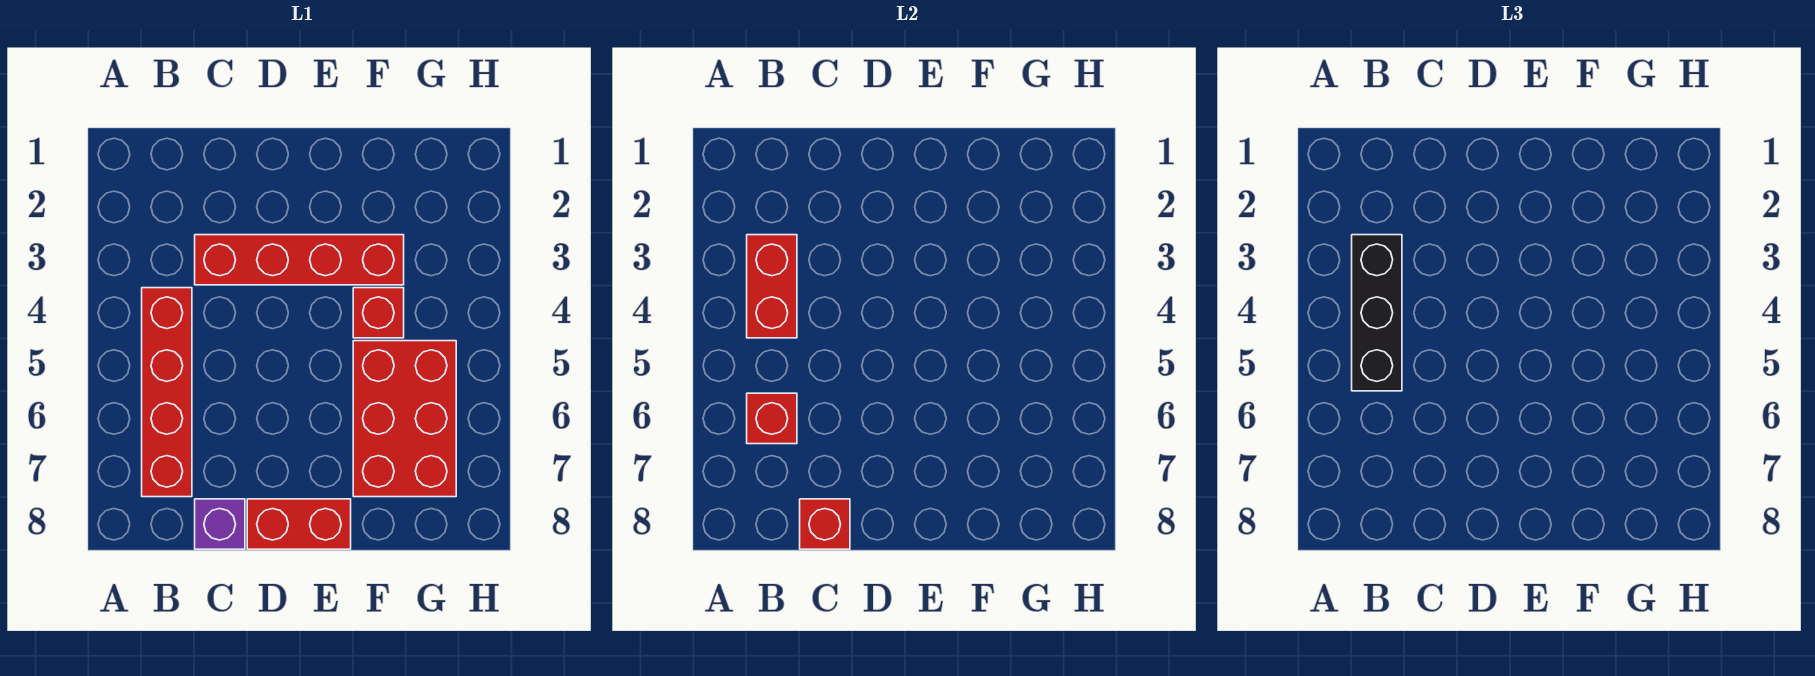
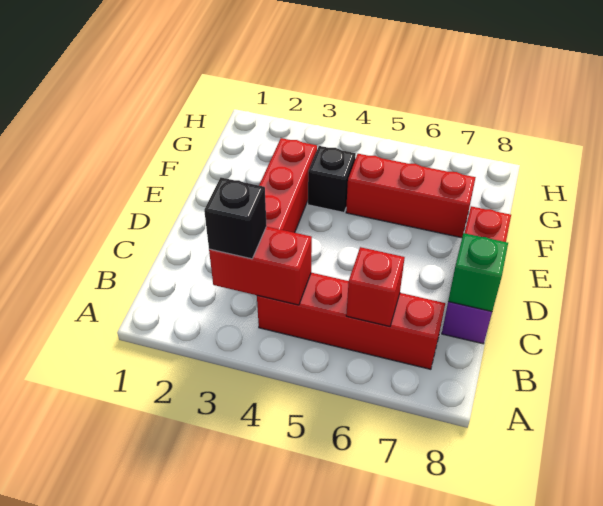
black brick B3:B5 level 3 -> black brick B3 level 3
red brick C8 level 2 -> green brick C8 level 2
red brick F4 level 1 -> black brick F4 level 1
red brick F5:G7 level 1 -> red brick F5:F7 level 1

